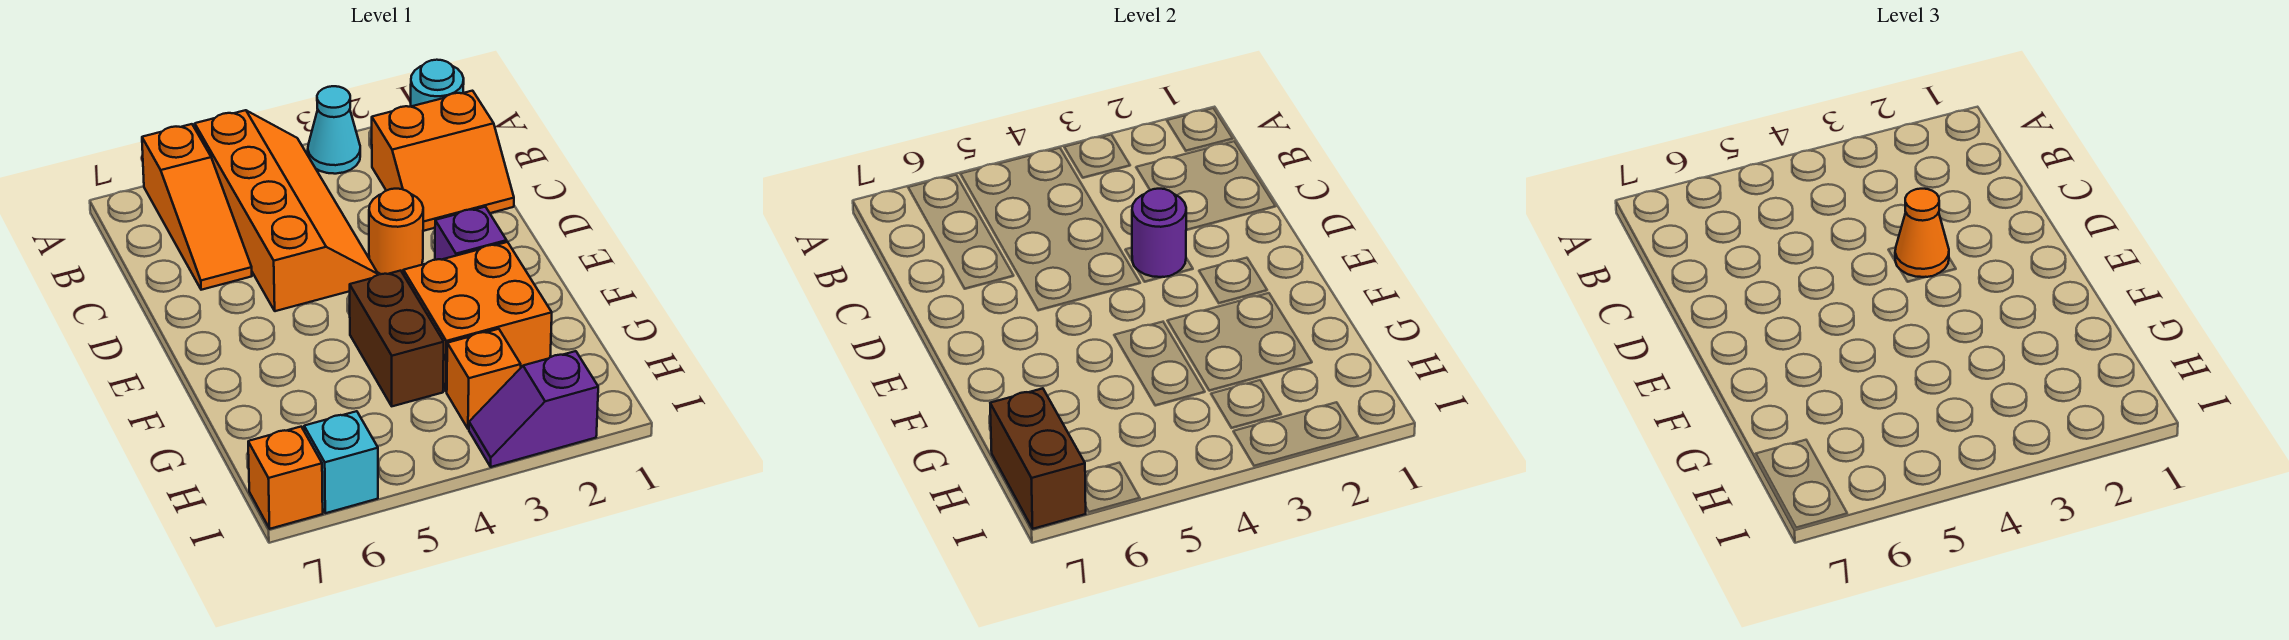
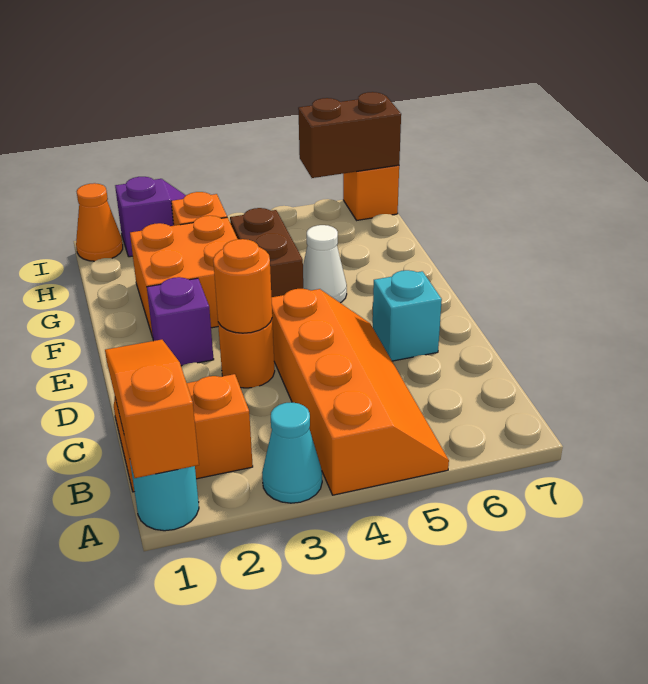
orange slope A4:D5 level 1 top 5 -> orange slope A4:D5 level 1 top 4
orange slope A6:C6 level 1 top A -> orange slope A1:C1 level 2 top A
purple round brick D3 level 2 -> orange round brick D3 level 2
orange cone D3 level 3 -> orange cone I1 level 1
none -> white cone F5 level 1
brown brick H7:I7 level 2 -> brown brick I6:I7 level 2
cyan brick I6 level 1 -> cyan brick D6 level 1

